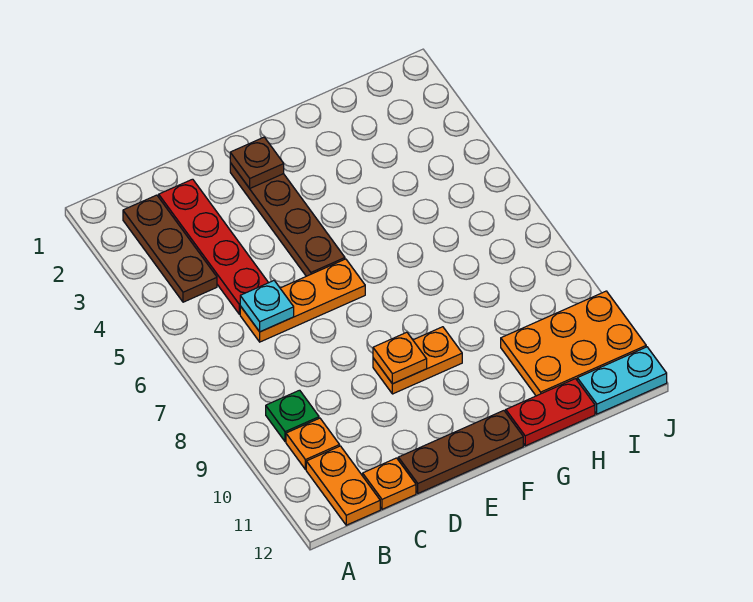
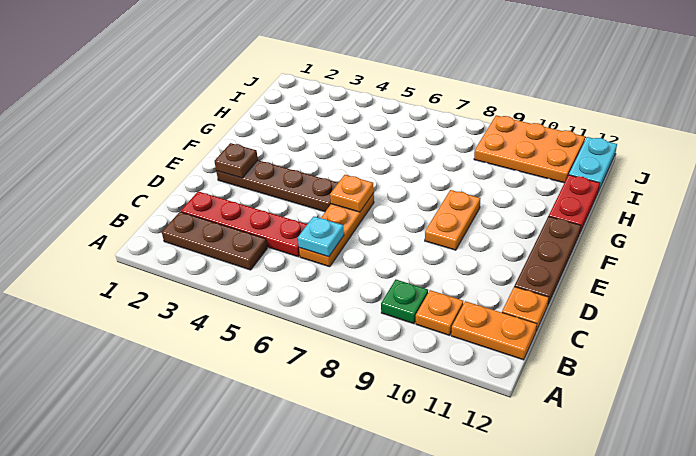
orange plate E9 level 2 -> orange plate E6 level 2
orange plate H10:J11 level 1 -> orange plate I9:J11 level 1

